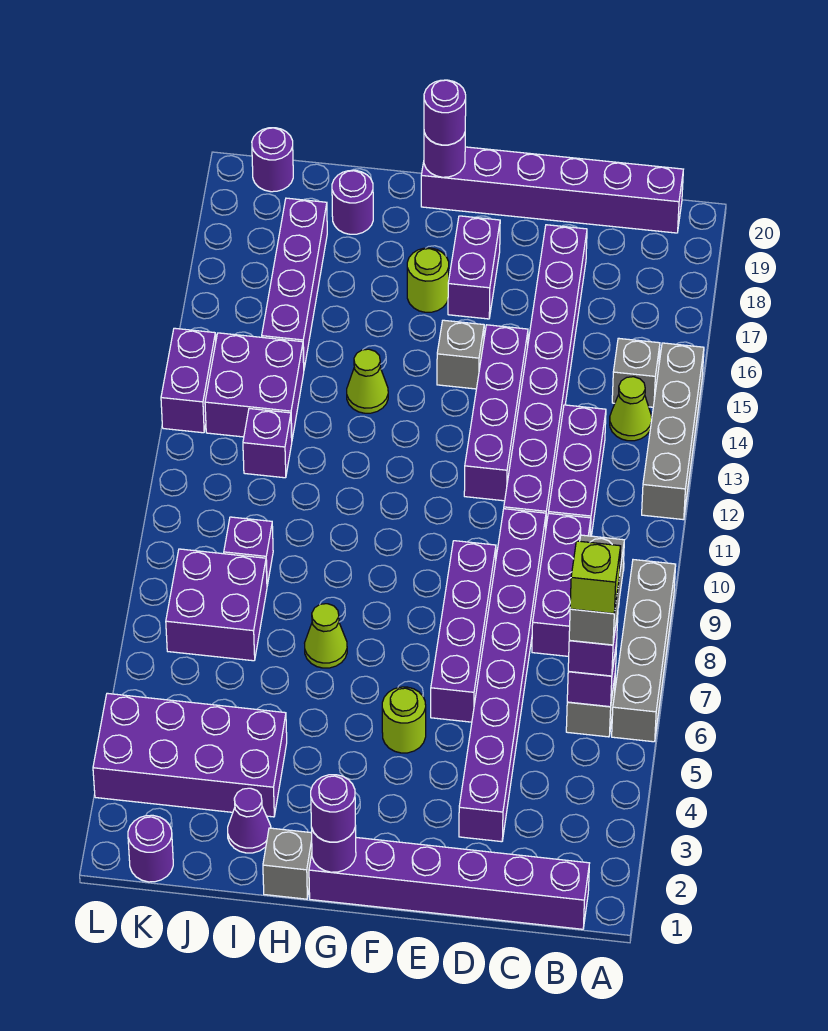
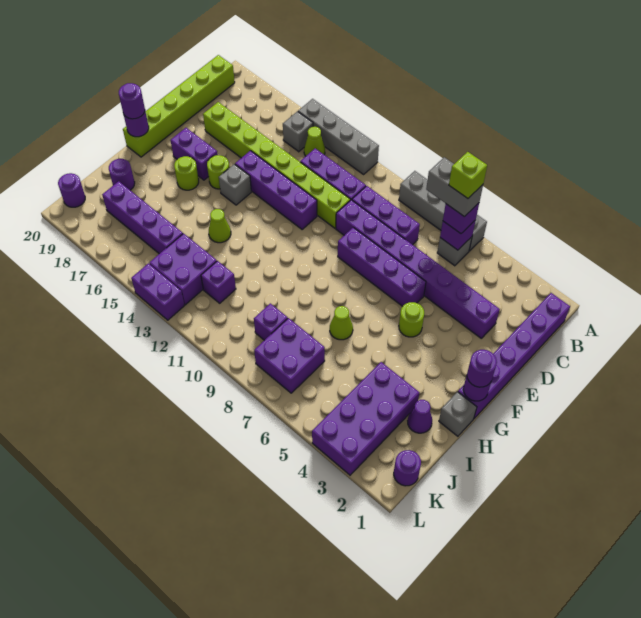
purple brick B20:G20 level 1 -> lime brick B20:G20 level 1
purple brick D11:D18 level 1 -> lime brick D11:D18 level 1
none -> lime round brick F16 level 1

